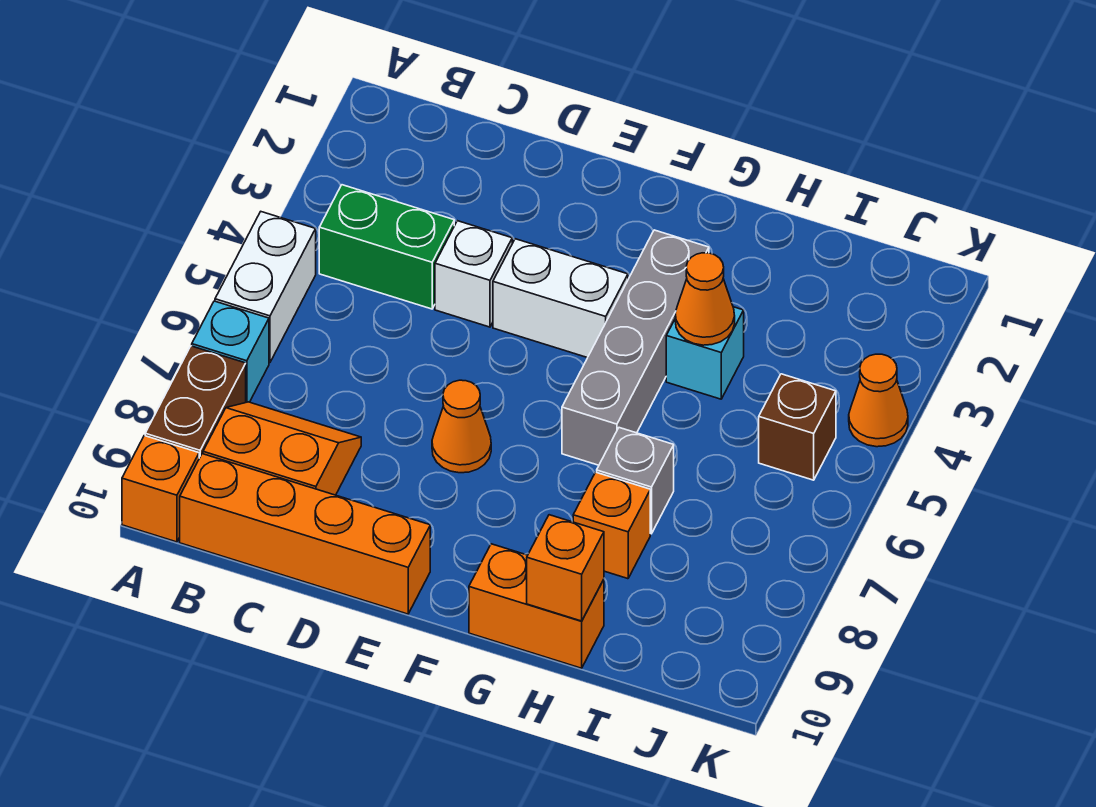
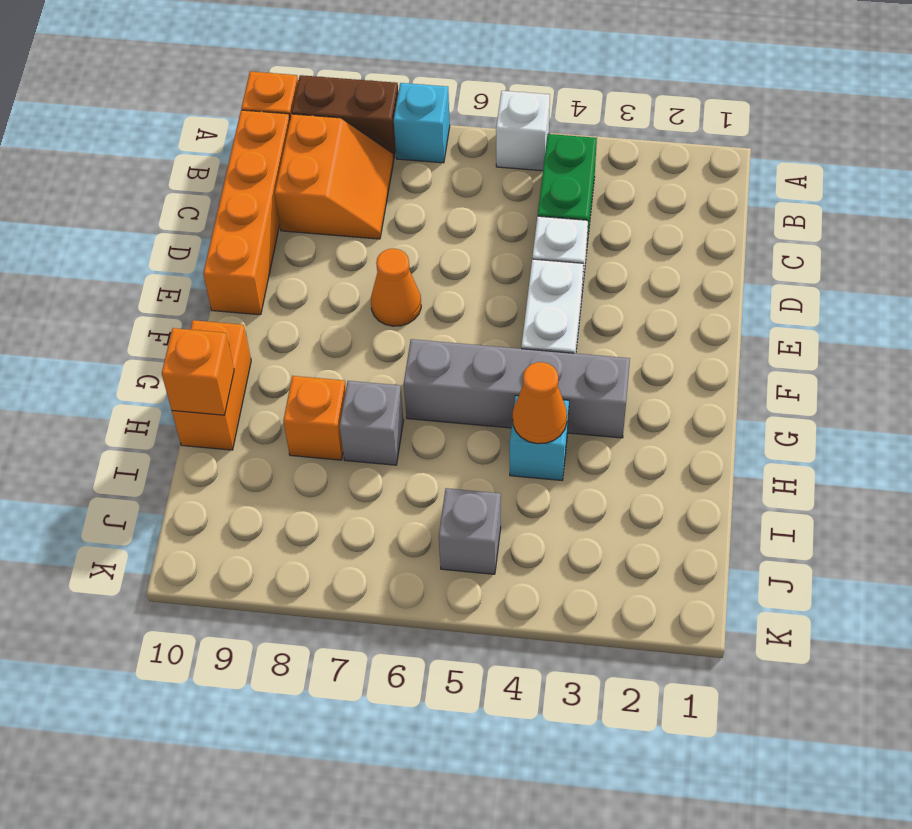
white brick A5:A6 level 1 -> white brick A5 level 1
brown brick J5 level 1 -> grey brick J5 level 1
orange cone K4 level 1 -> none

